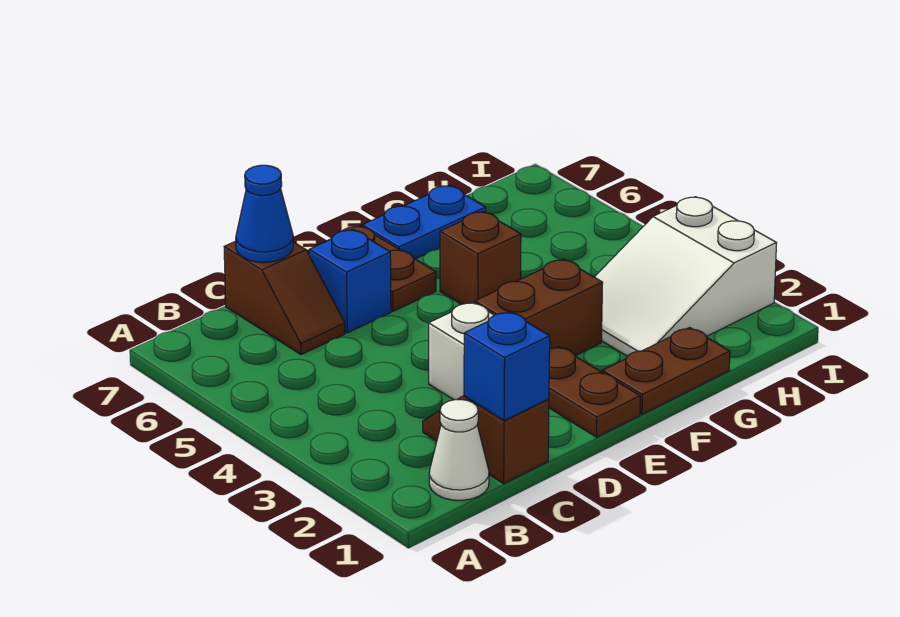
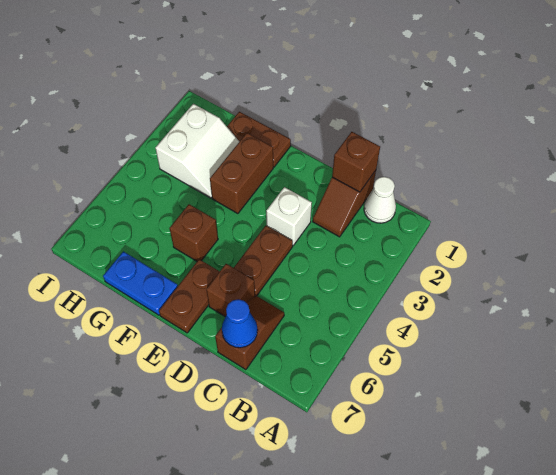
blue brick C1 level 2 -> brown brick C1 level 2
blue brick D6 level 1 -> brown brick D6 level 1
brown plate E1:E2 level 1 -> brown plate D4:D5 level 1
brown brick E3:F3 level 1 -> brown brick F2:F3 level 1
white slope G2:I3 level 1 top I -> white slope G2:H3 level 1 top H

